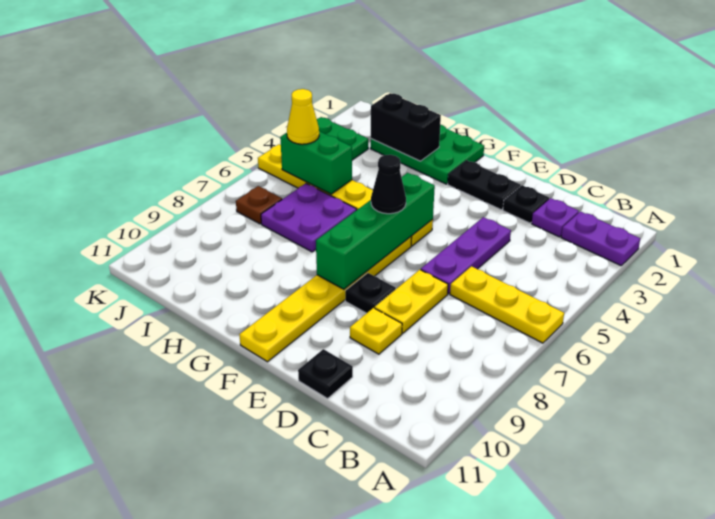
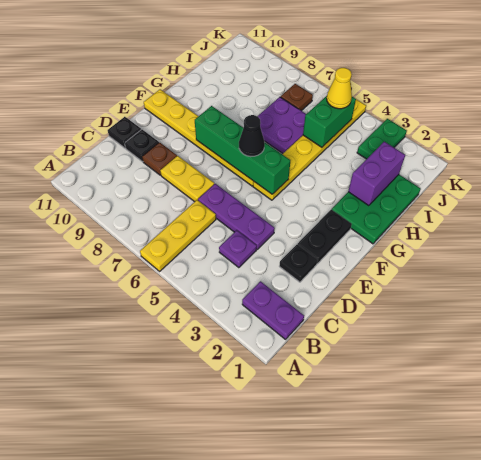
purple plate A2:B2 level 1 -> purple plate B1:B2 level 1
purple plate C2 level 1 -> purple plate C4 level 1
yellow plate D9 level 1 -> brown plate D9 level 1
black plate E8 level 1 -> black plate D10 level 1
black brick H2:I2 level 2 -> purple brick H2:I2 level 2

